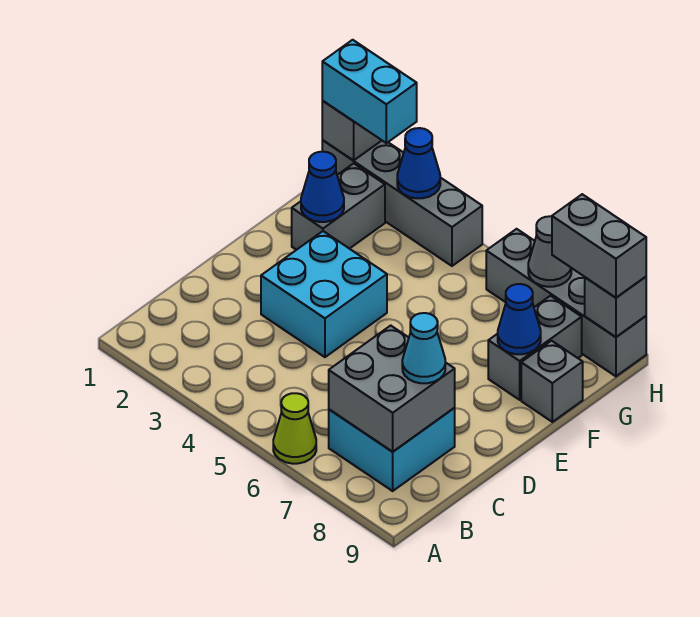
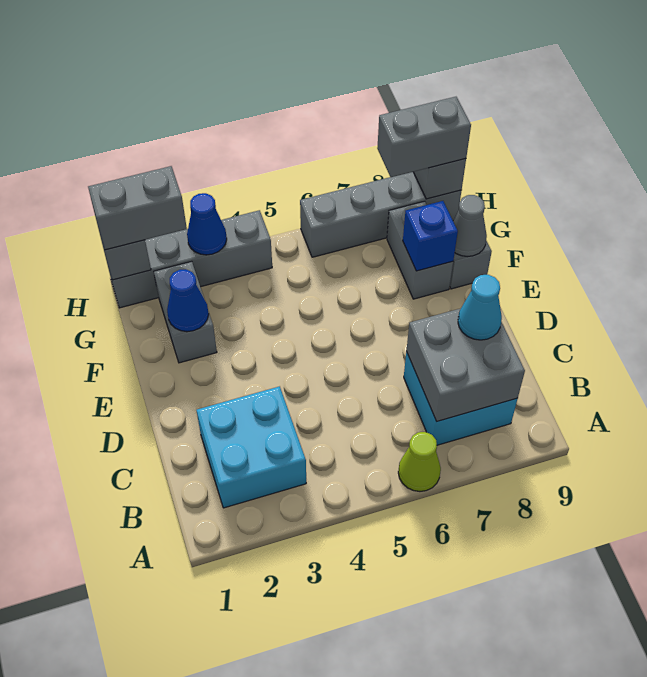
cyan brick D3:E4 level 1 -> cyan brick B2:C3 level 1
blue cone F8 level 2 -> blue brick F8 level 2
cyan brick H1:H2 level 3 -> grey brick H1:H2 level 3
grey cone H7 level 2 -> grey cone F9 level 2

